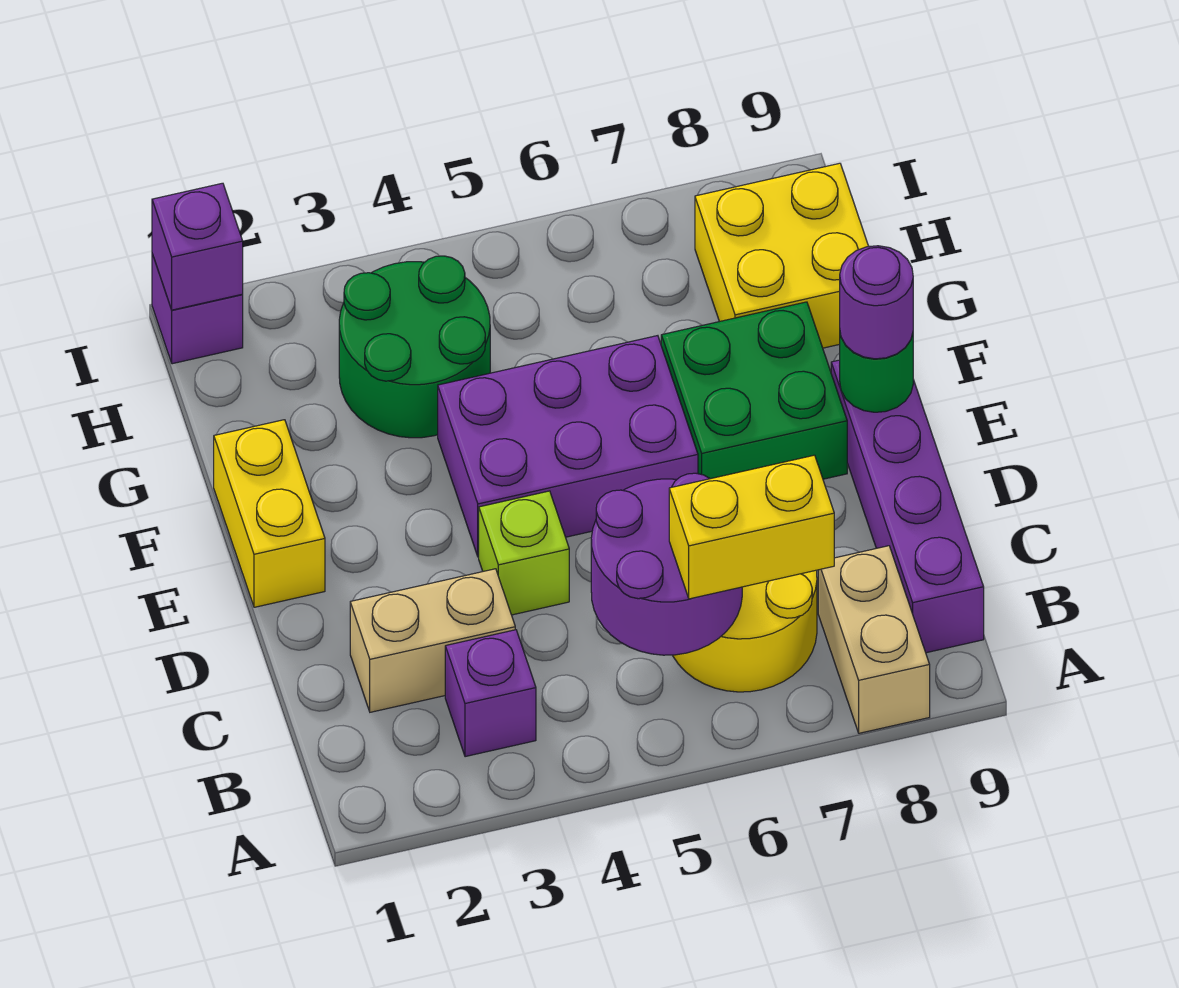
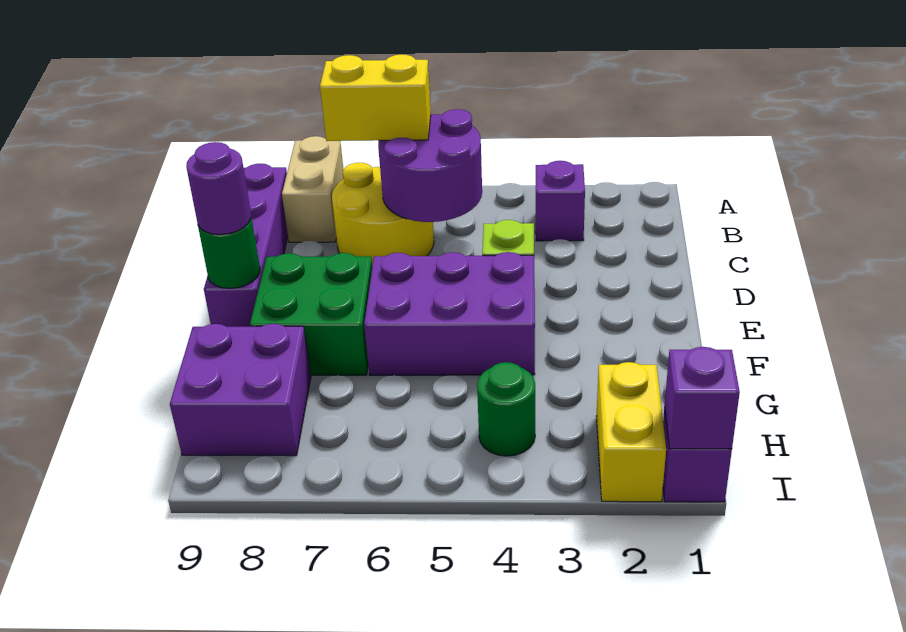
tan brick C2:C3 level 1 -> none
yellow brick E1:F1 level 1 -> yellow brick H2:I2 level 1
green round brick G3:H4 level 1 -> green round brick H4 level 1
yellow brick G8:H9 level 1 -> purple brick G8:H9 level 1

